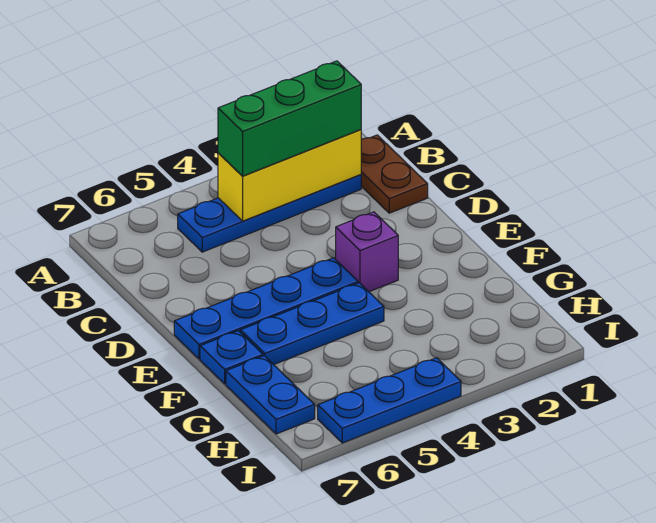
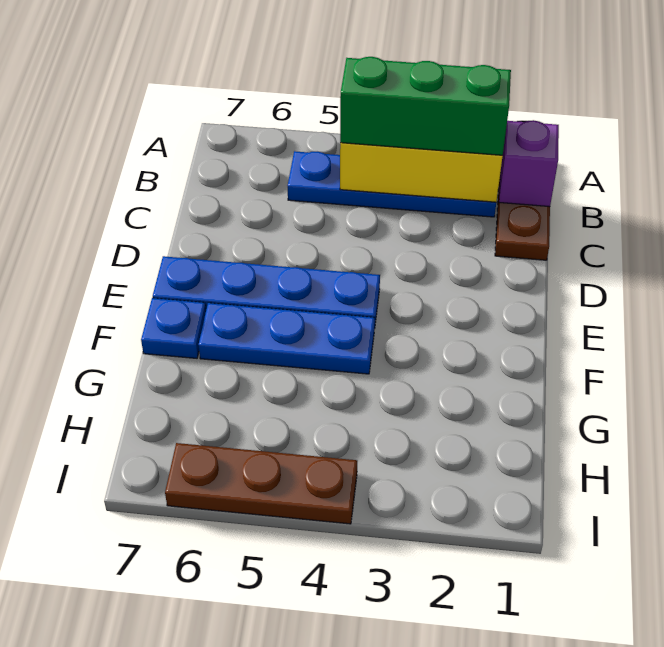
purple brick E3 level 1 -> purple brick B1 level 2
blue plate G7:H7 level 1 -> none
blue plate I4:I6 level 1 -> brown plate I4:I6 level 1

